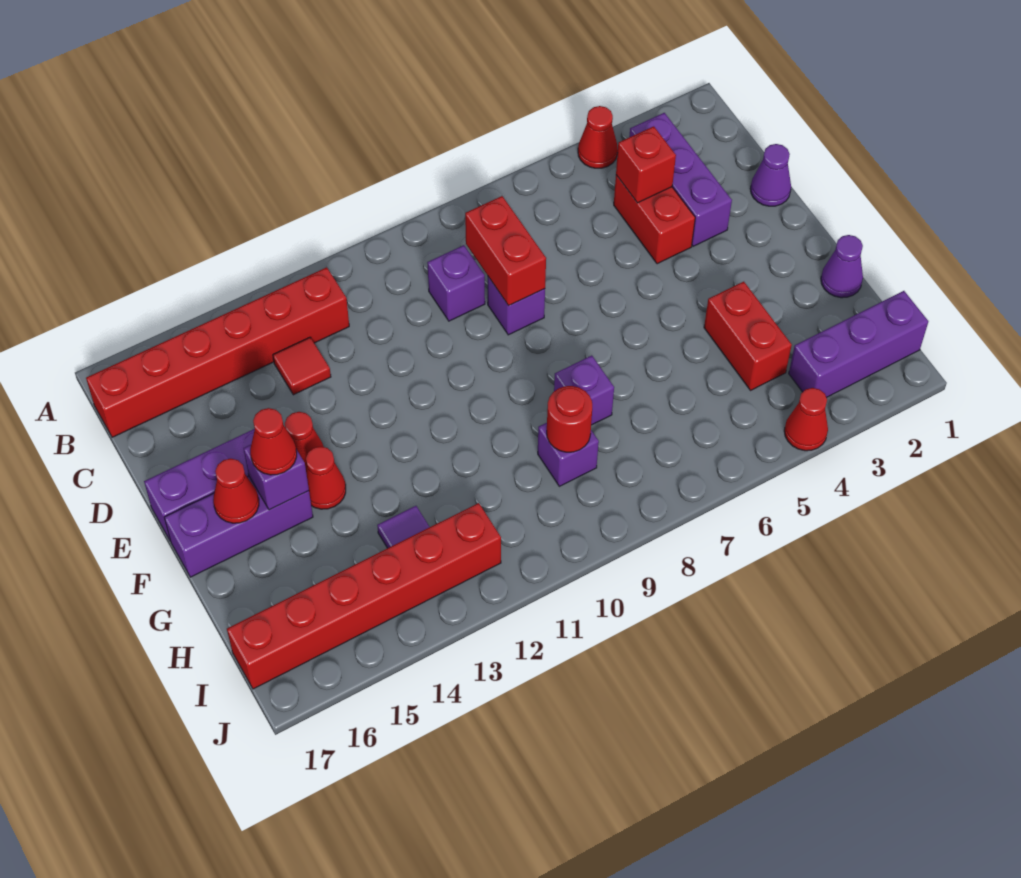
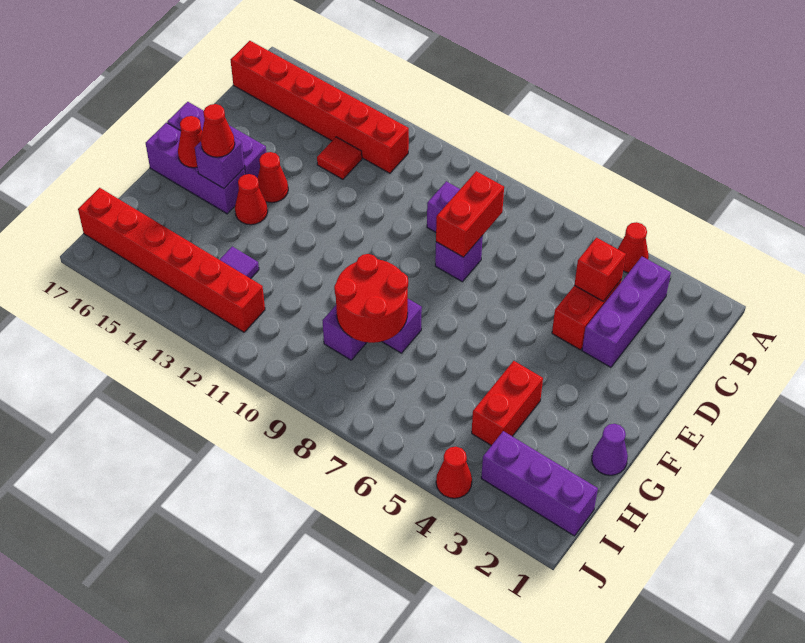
purple cone D1 level 1 -> none
red round brick H9 level 2 -> red round brick G8:H9 level 2

